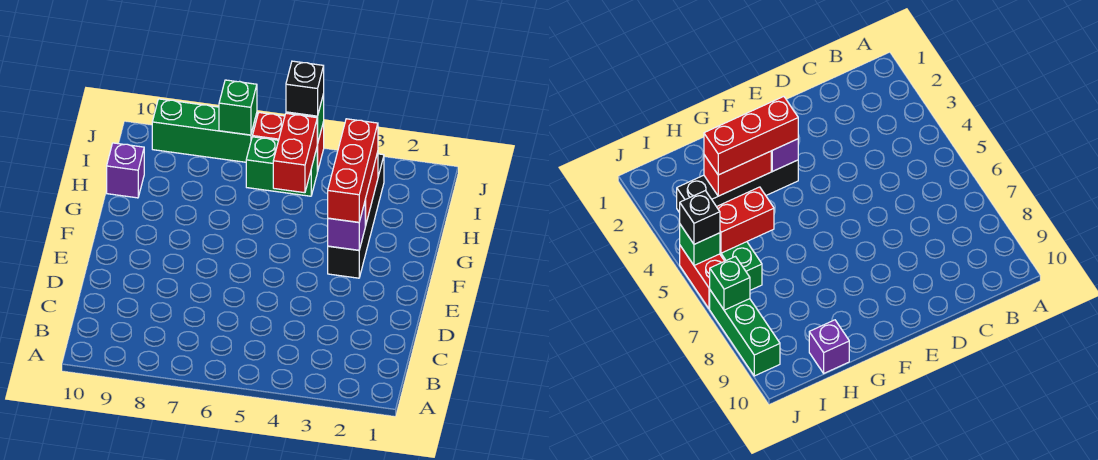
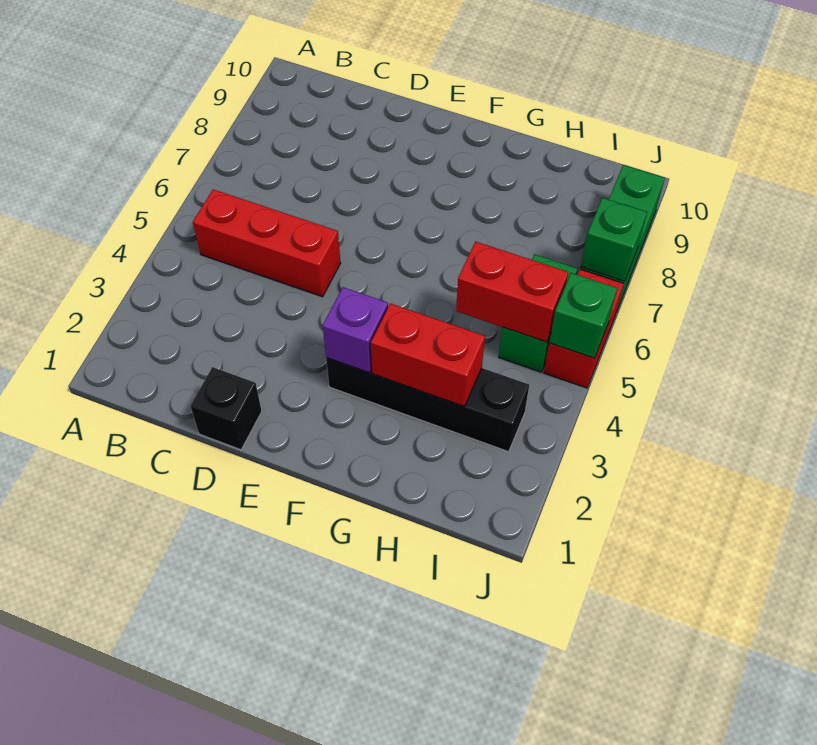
red brick F3:H3 level 3 -> red brick B5:D5 level 1
purple brick H10 level 1 -> none
black brick J5 level 3 -> black brick D1 level 1

